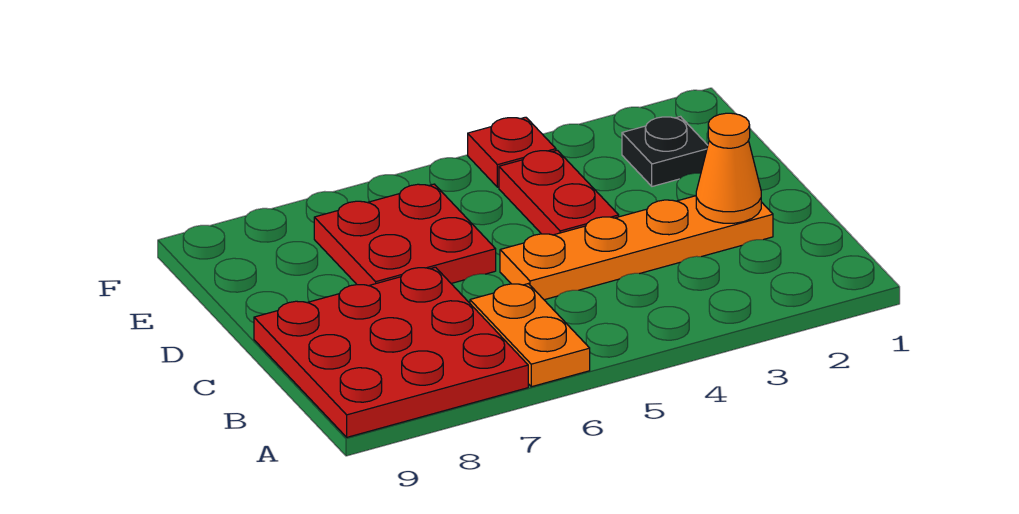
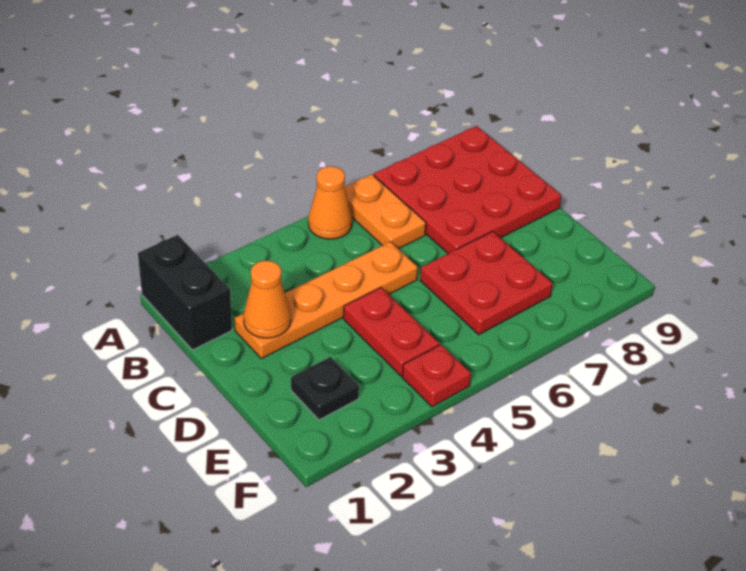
none -> black brick A1:B1 level 1
none -> orange cone A5 level 1

